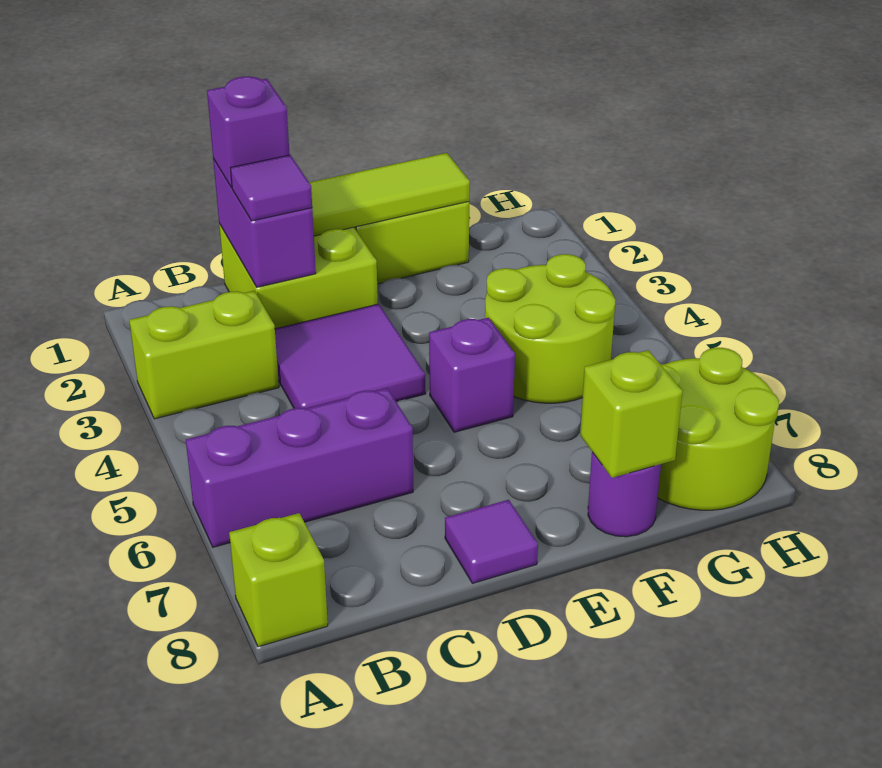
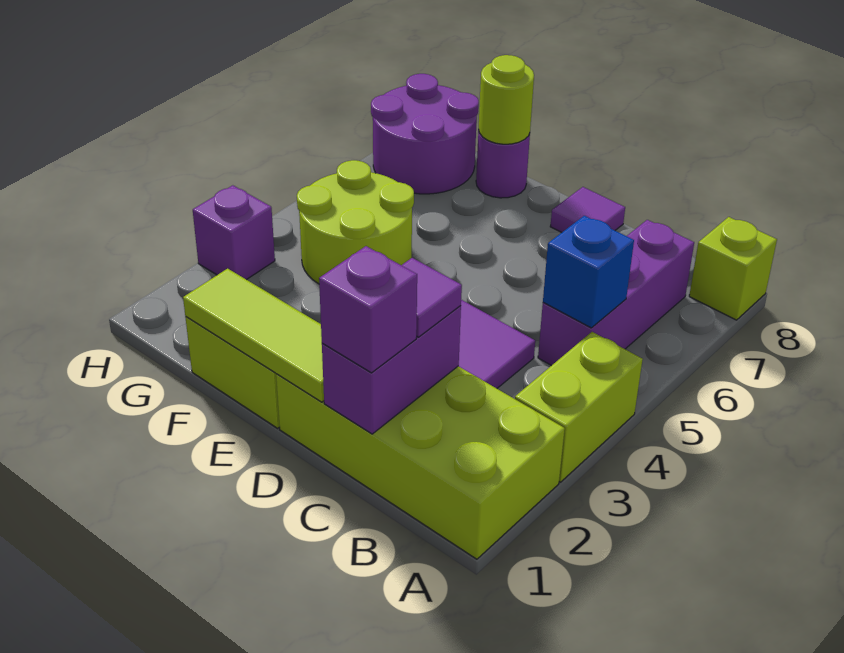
lime brick A3:B3 level 1 -> lime brick A3:A4 level 1
purple brick A6:C6 level 1 -> purple brick B5:B7 level 1
none -> blue brick B5 level 2
lime brick C1:D2 level 1 -> lime brick A1:D2 level 1
purple brick E5 level 1 -> purple brick H3 level 1
lime brick F8 level 2 -> lime round brick F8 level 2
lime round brick G7:H8 level 1 -> purple round brick G7:H8 level 1

